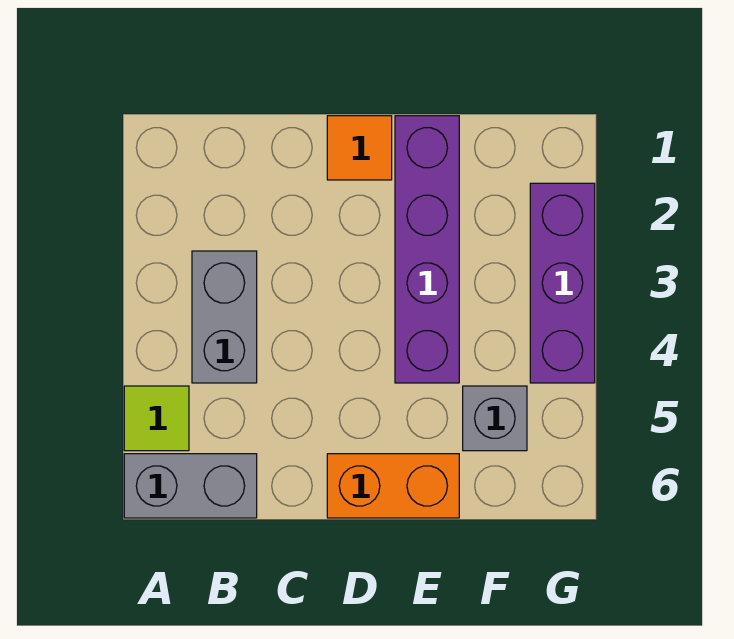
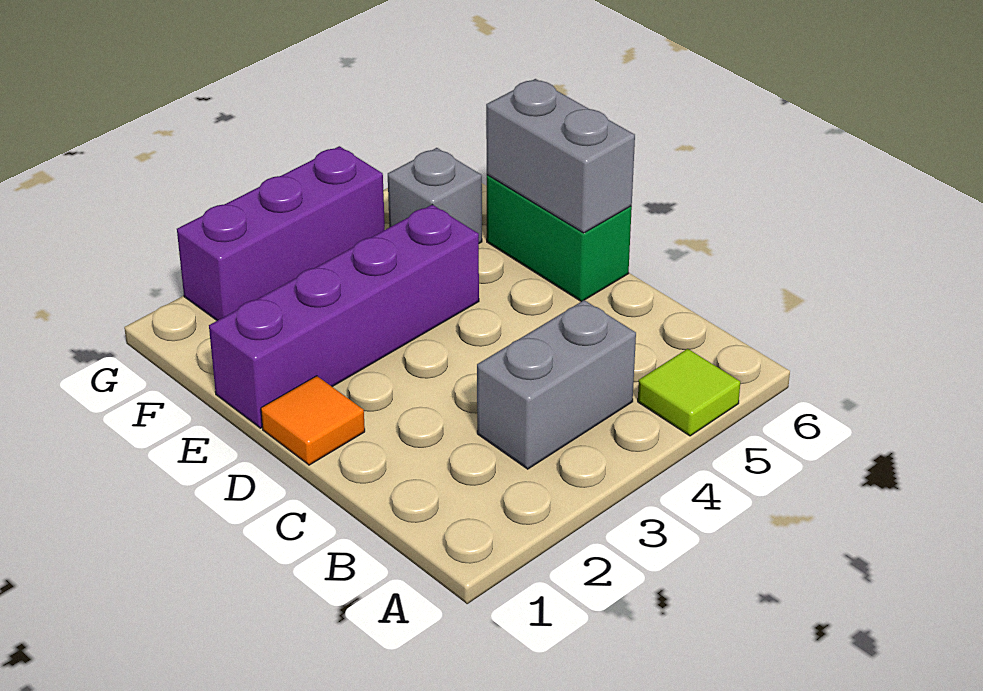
grey brick A6:B6 level 1 -> grey brick D6:E6 level 2
orange brick D6:E6 level 1 -> green brick D6:E6 level 1

